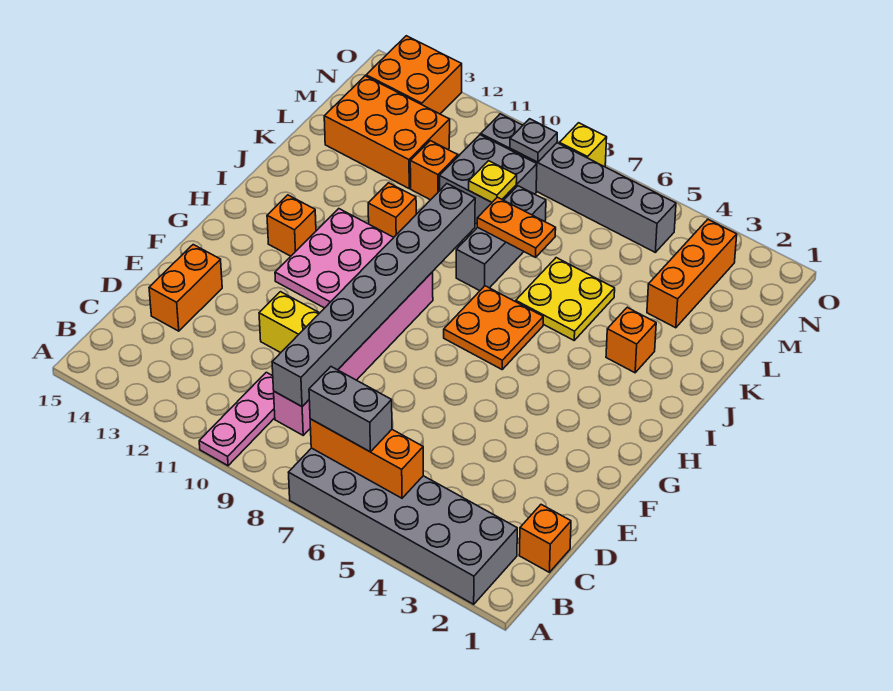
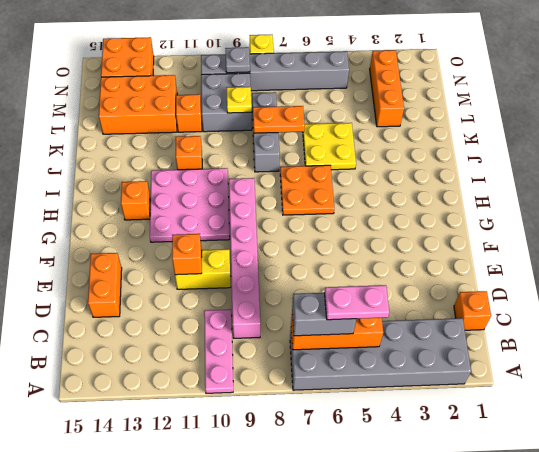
none -> pink plate B5:B6 level 4
grey brick C9:J9 level 2 -> none
orange brick J3 level 1 -> orange brick E11 level 2

